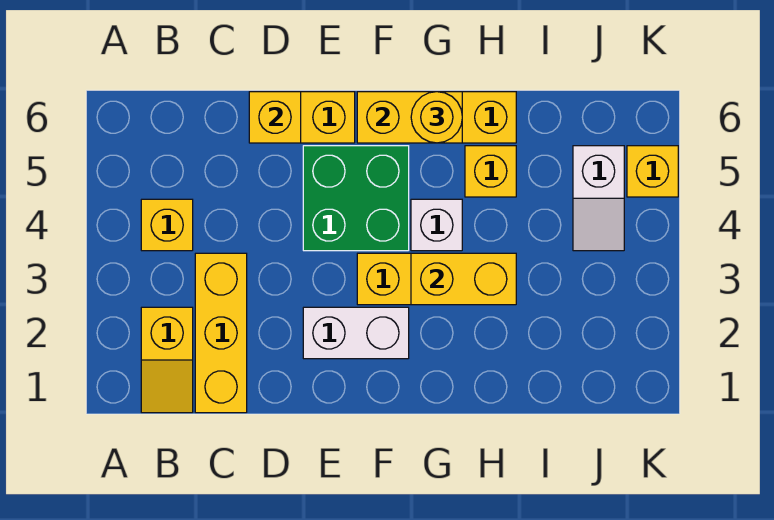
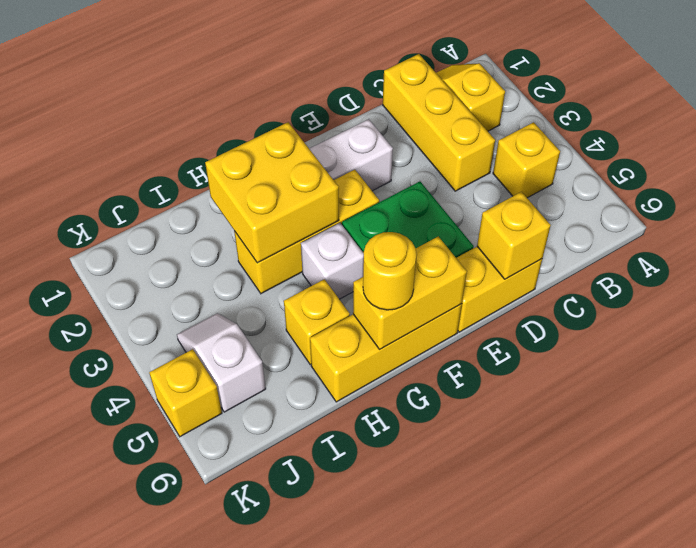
yellow brick G3:H3 level 2 -> yellow brick G2:H3 level 2

